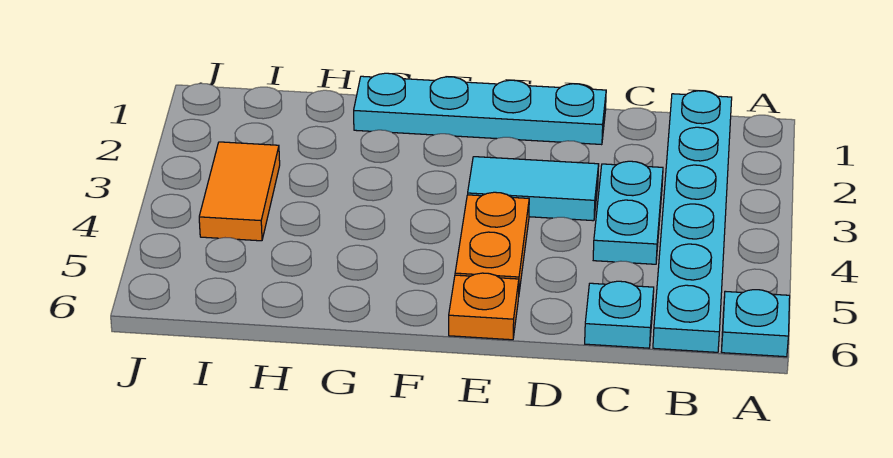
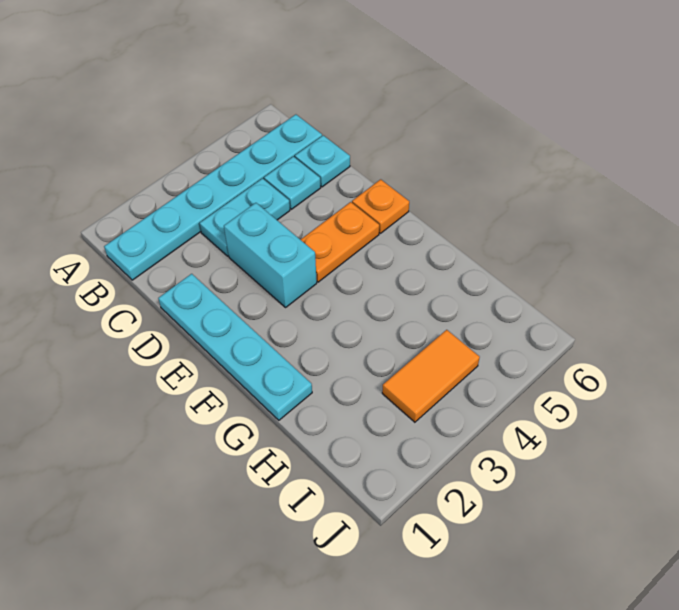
cyan plate A6 level 1 -> cyan plate C5 level 1
cyan tile D3:E3 level 1 -> cyan brick D3:E3 level 1

